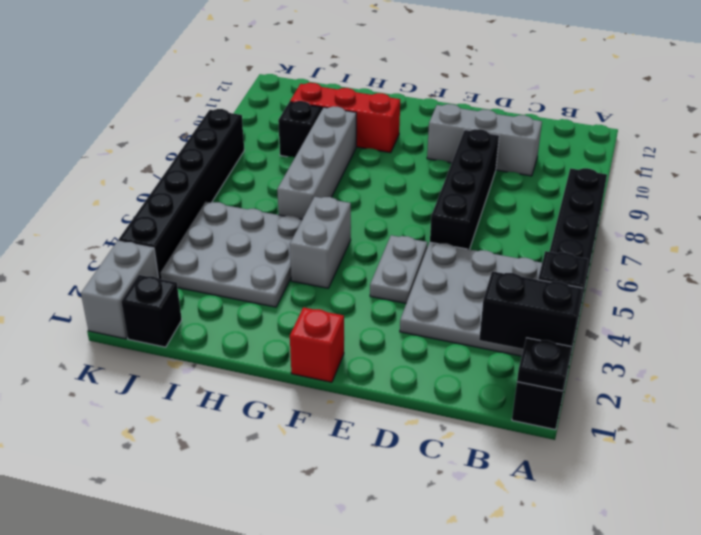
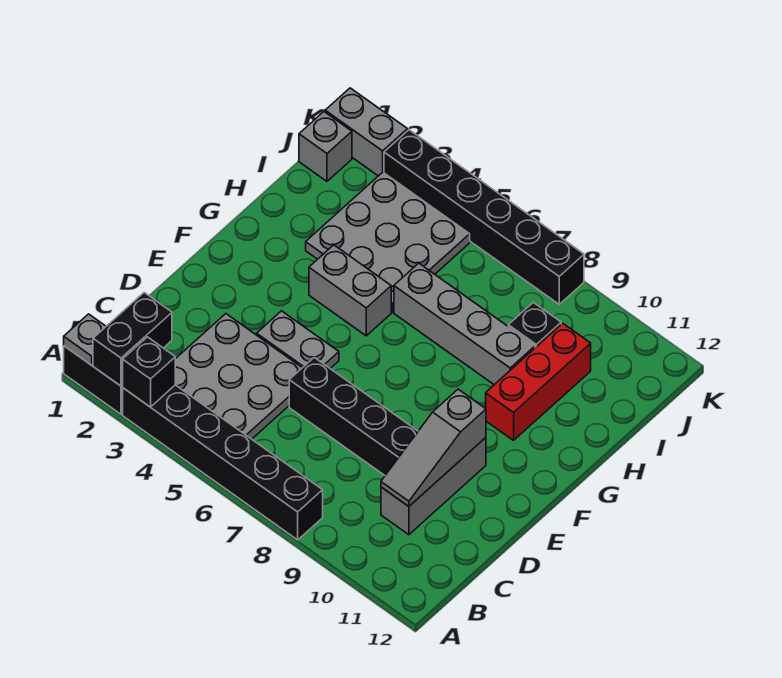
black plate A1 level 2 -> grey plate A1 level 2
none -> grey slope C10:E10 level 2 top E
red brick F1 level 1 -> none
black brick J1 level 1 -> grey brick J1 level 1

